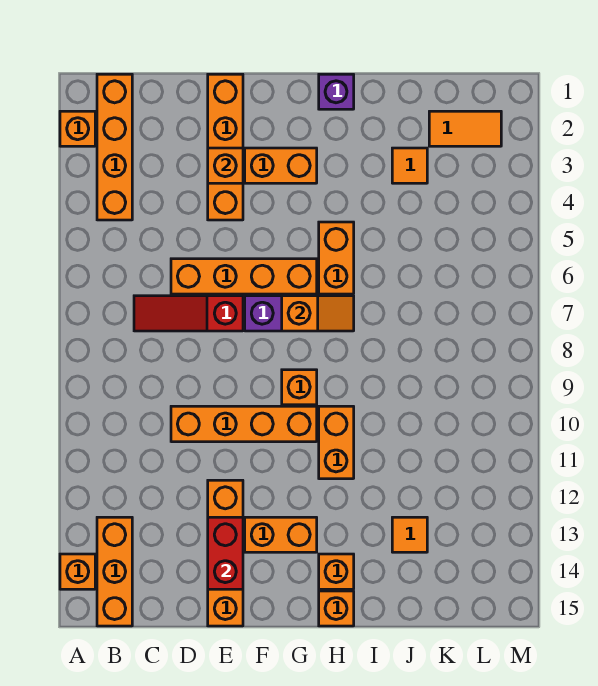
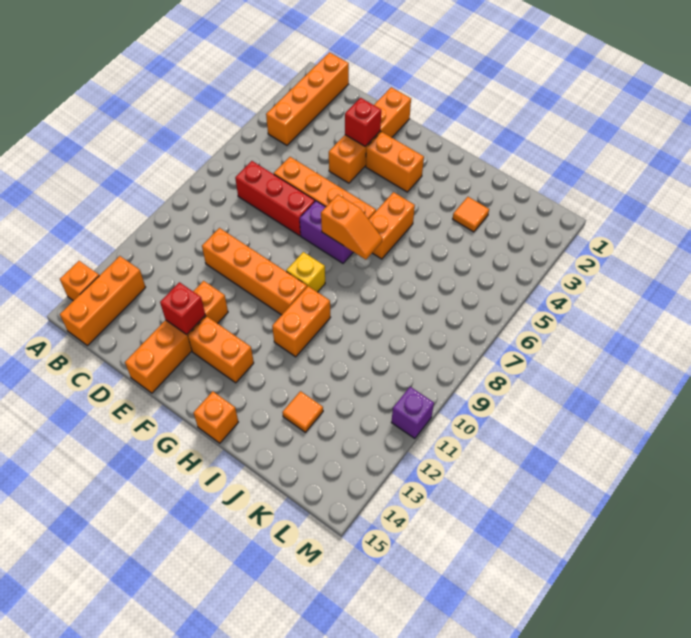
orange brick A2 level 1 -> none
red slope C7:E7 level 1 top E -> red brick C7:E7 level 1
orange brick E3 level 2 -> red brick E3 level 2
red brick E13:E14 level 2 -> red brick E13 level 2
orange brick G9 level 1 -> yellow brick G9 level 1
purple brick H1 level 1 -> purple brick M11 level 1
orange brick H14 level 1 -> none
orange tile K2:L2 level 1 -> none

